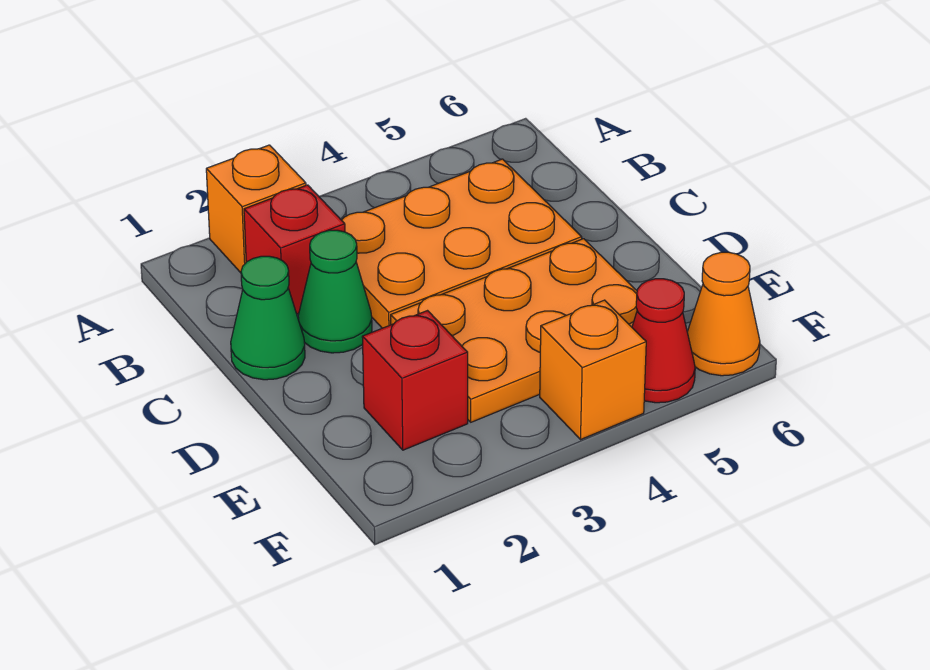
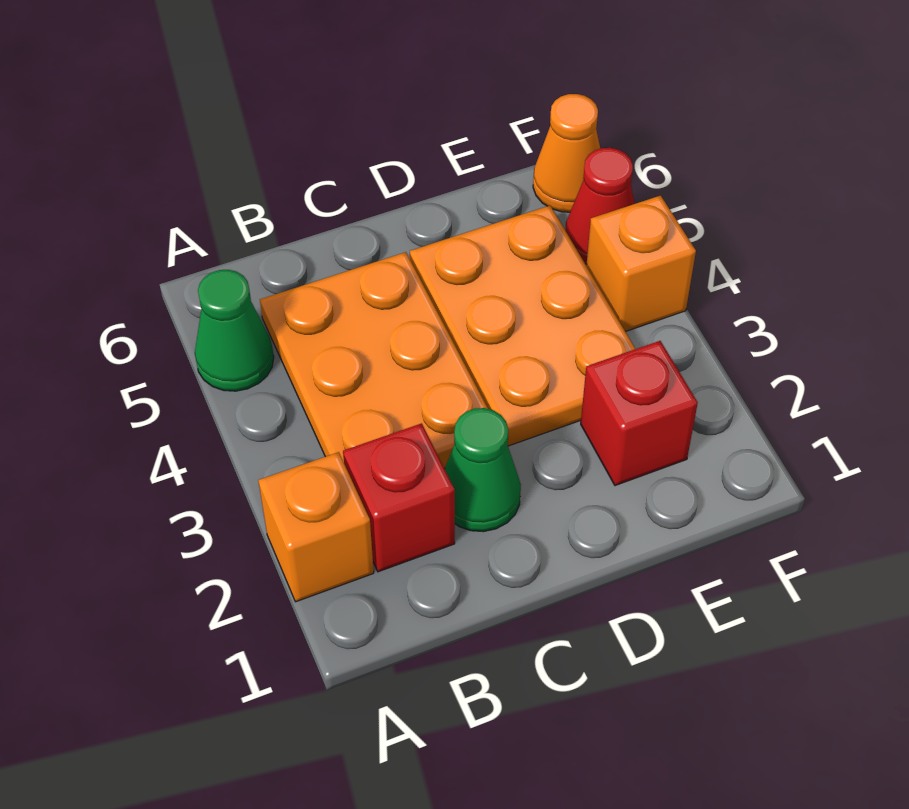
green cone C1 level 1 -> green cone A5 level 1

